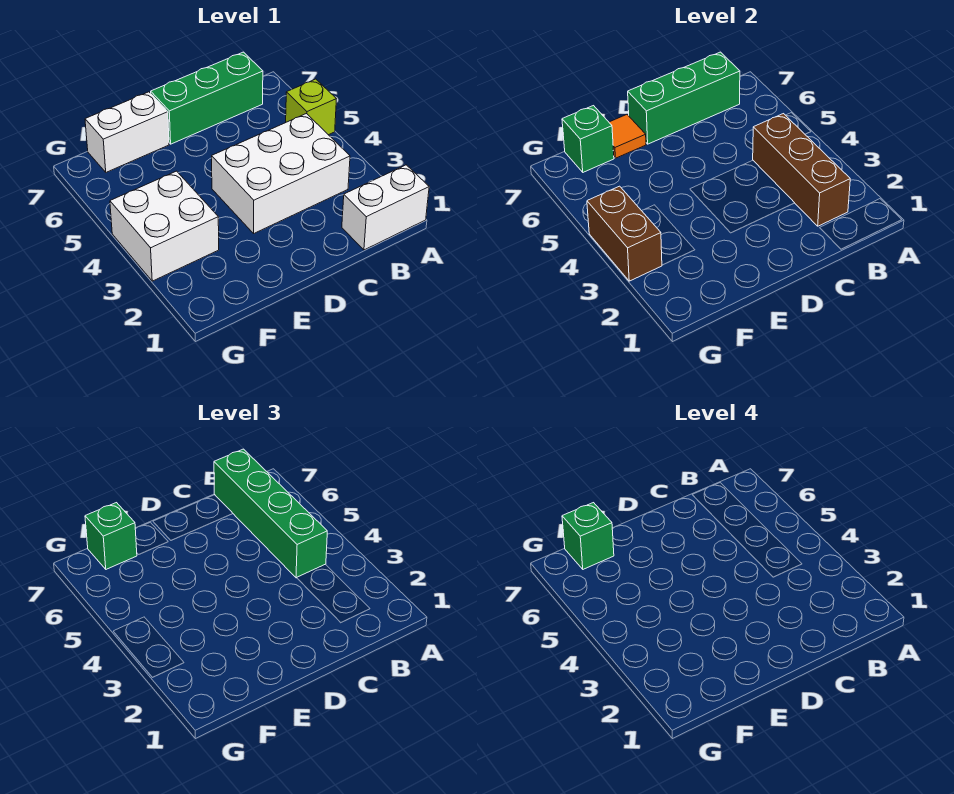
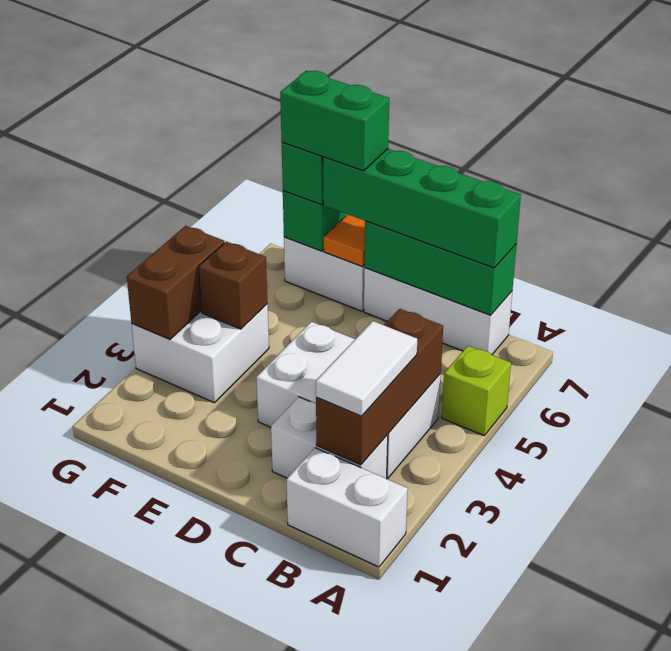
none -> white brick B2:C2 level 1
none -> white tile B2:B3 level 3
green brick B4:B7 level 3 -> green brick B7:E7 level 3
green brick B7:D7 level 1 -> white brick B7:D7 level 1
none -> brown brick F4 level 2
green brick F7 level 4 -> green brick E7:F7 level 4

